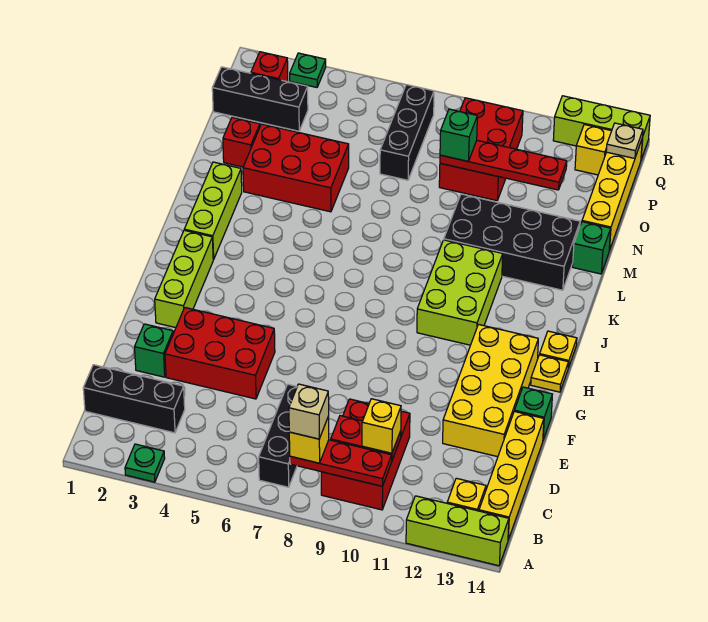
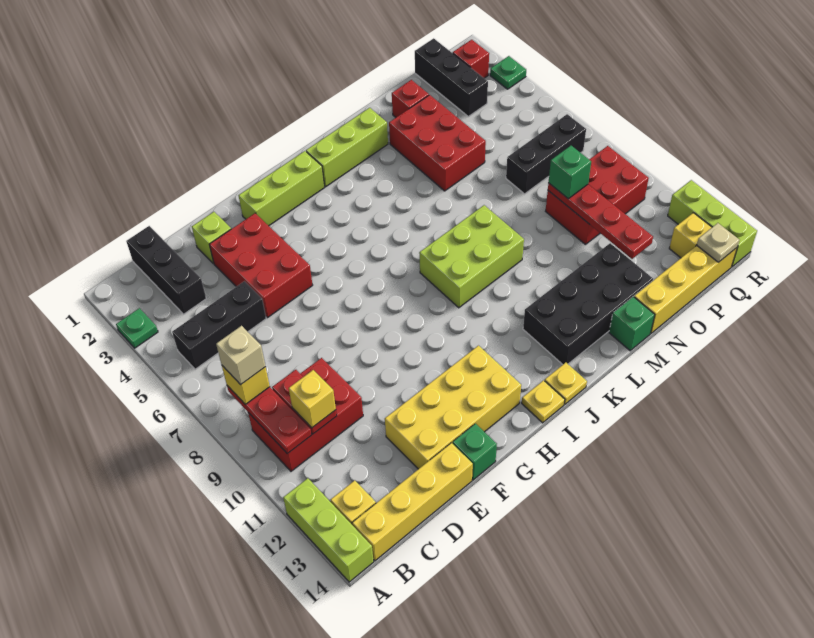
black brick B7:D7 level 1 -> black brick B5:D5 level 1
green brick E2 level 1 -> lime brick E2 level 1
yellow plate H14 level 1 -> yellow plate J14 level 1
lime brick I10:K11 level 1 -> lime brick J8:L9 level 1
black brick L10:M13 level 1 -> black brick K12:N13 level 1

